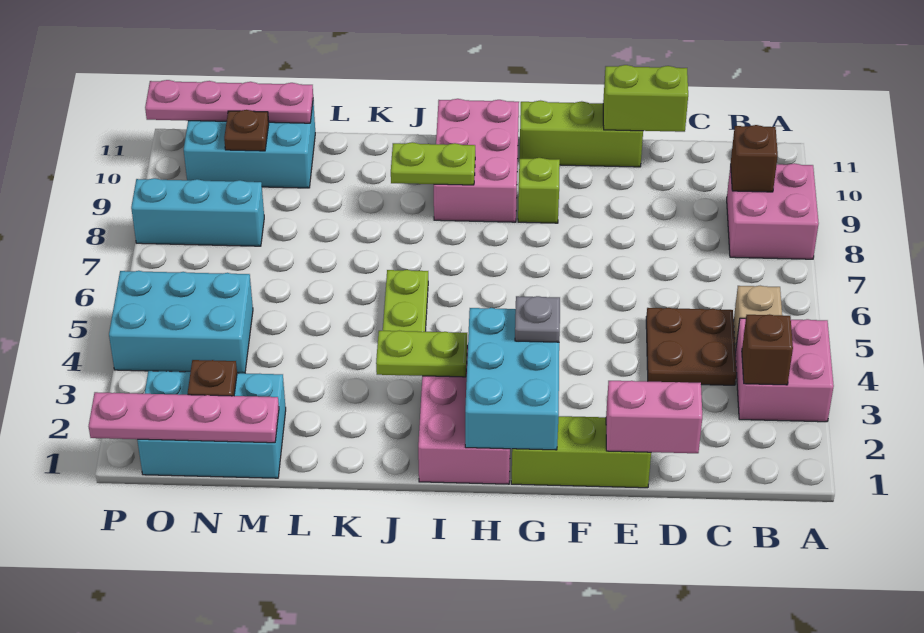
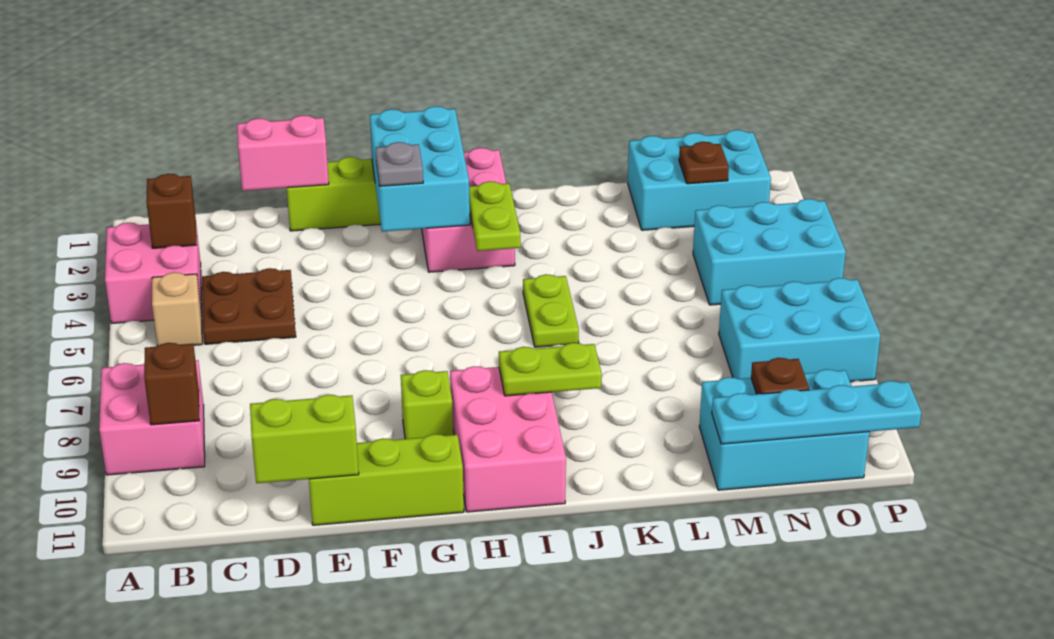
lime plate I3:J3 level 2 -> lime plate I3:I4 level 2
pink plate M1:P1 level 2 -> none
pink plate M11:P11 level 2 -> cyan plate M11:P11 level 2
cyan brick N8:P8 level 1 -> cyan brick N7:P8 level 1

